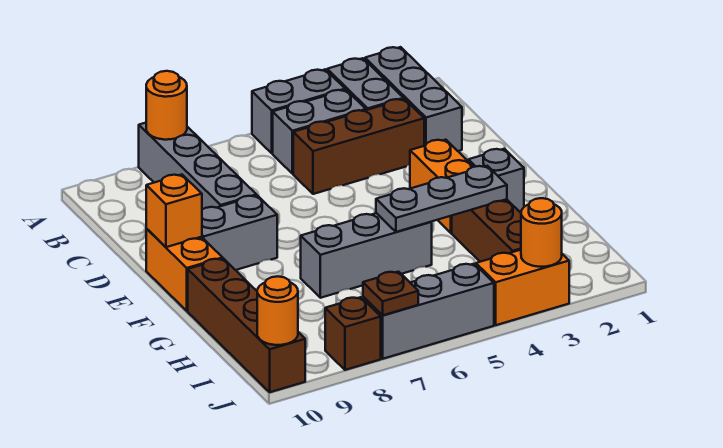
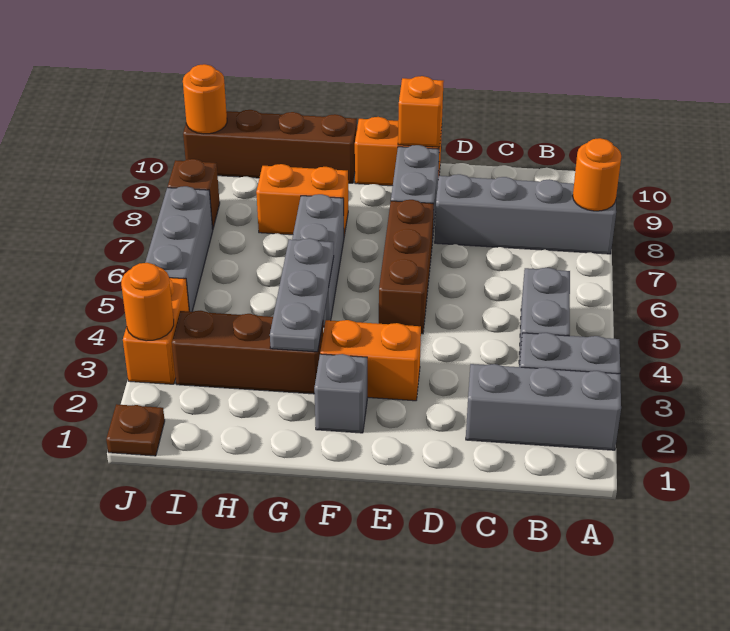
grey brick A4:A5 level 1 -> none
brown brick C3:C5 level 1 -> brown brick E5:E7 level 1
none -> orange brick G8:H8 level 1
brown plate J7 level 2 -> brown plate J1 level 1

